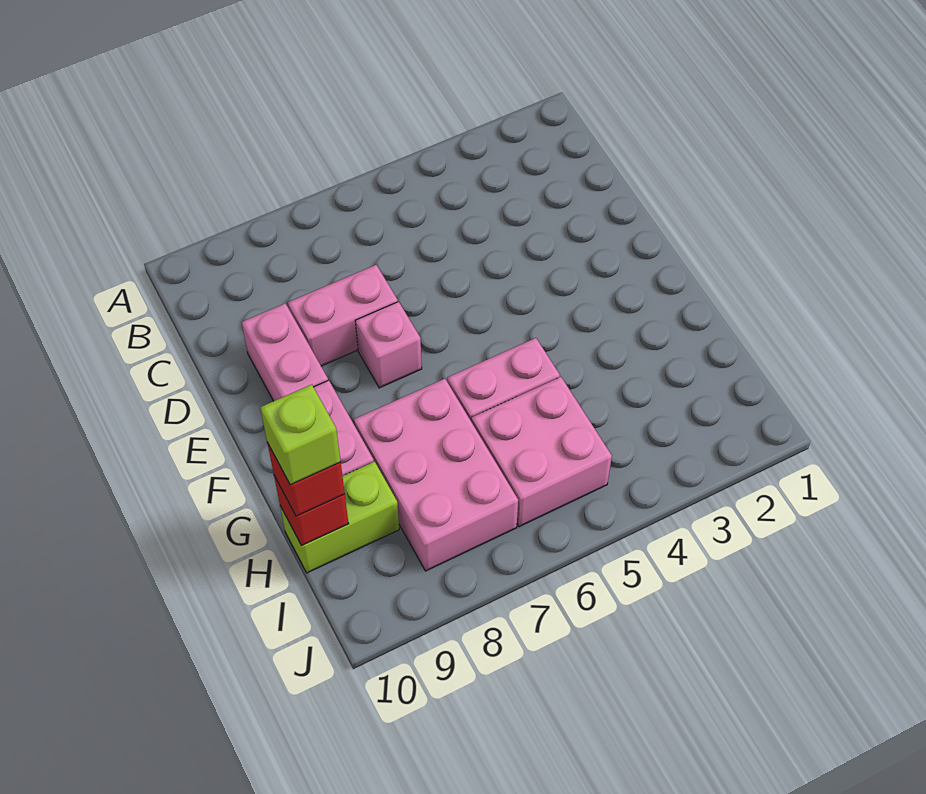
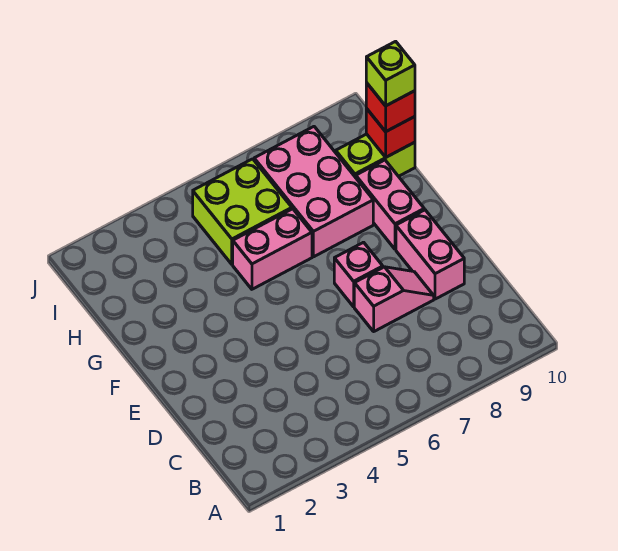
pink brick D7:D8 level 1 -> pink slope D7:D8 level 1 top 7
pink brick H5:I6 level 1 -> lime brick H5:I6 level 1

